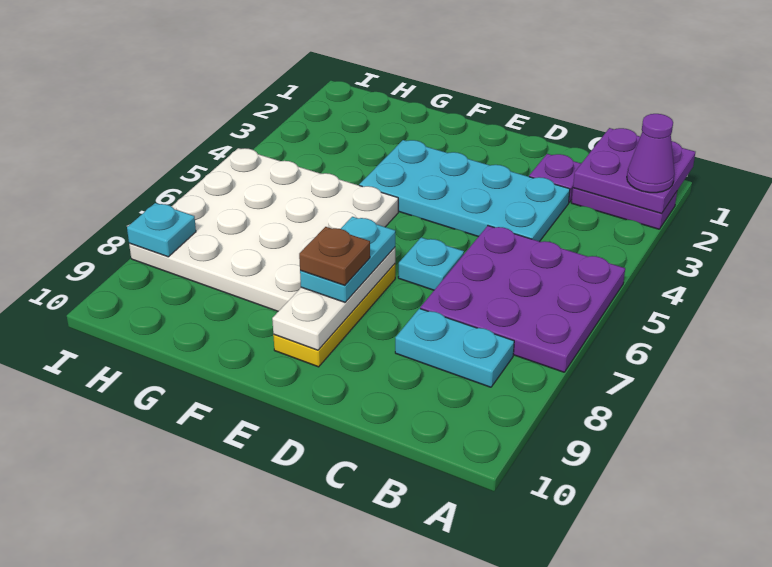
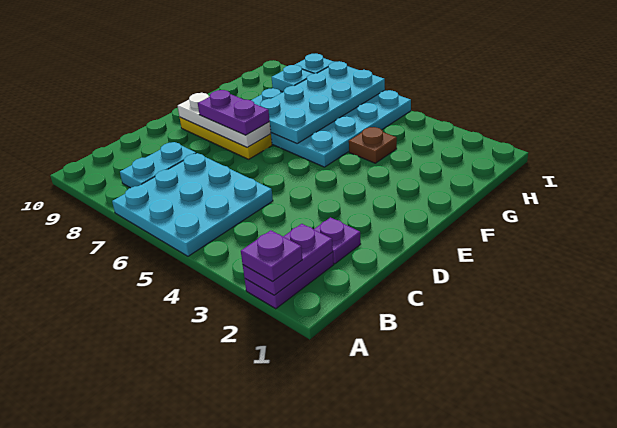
purple plate A1:B2 level 2 -> purple plate A2:B2 level 2
purple cone A2 level 3 -> purple plate A2 level 3
purple plate A5:C7 level 1 -> cyan plate A5:C7 level 1
cyan plate C3:F4 level 1 -> cyan plate F6:I7 level 2
cyan plate D6 level 1 -> cyan plate H8 level 2
cyan plate E7:E8 level 3 -> purple plate E7:E8 level 3
brown plate E8 level 4 -> brown plate G4 level 1
white plate F5:I8 level 1 -> cyan plate F5:I8 level 1

